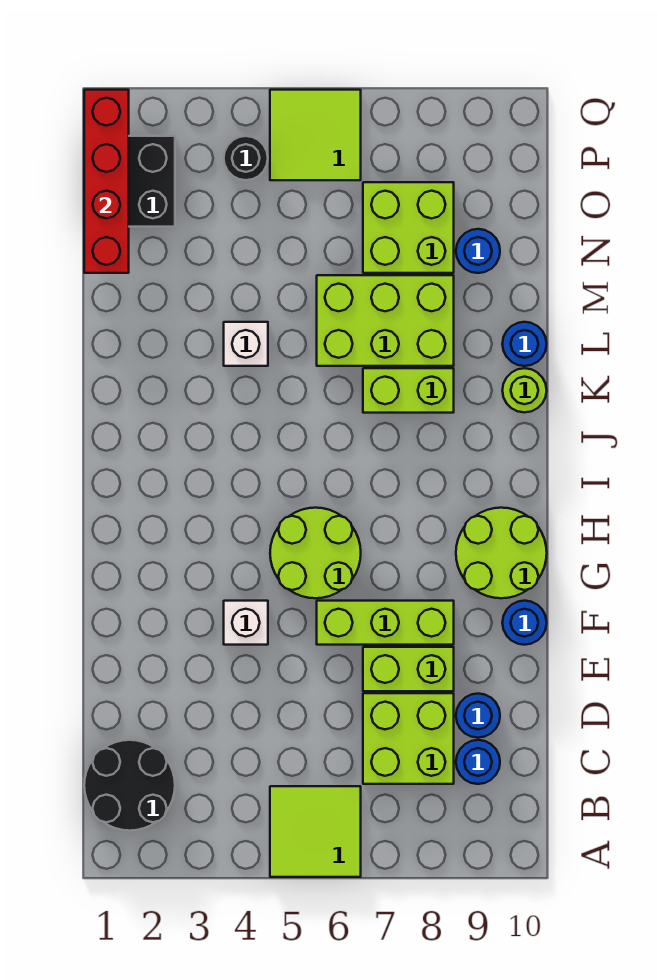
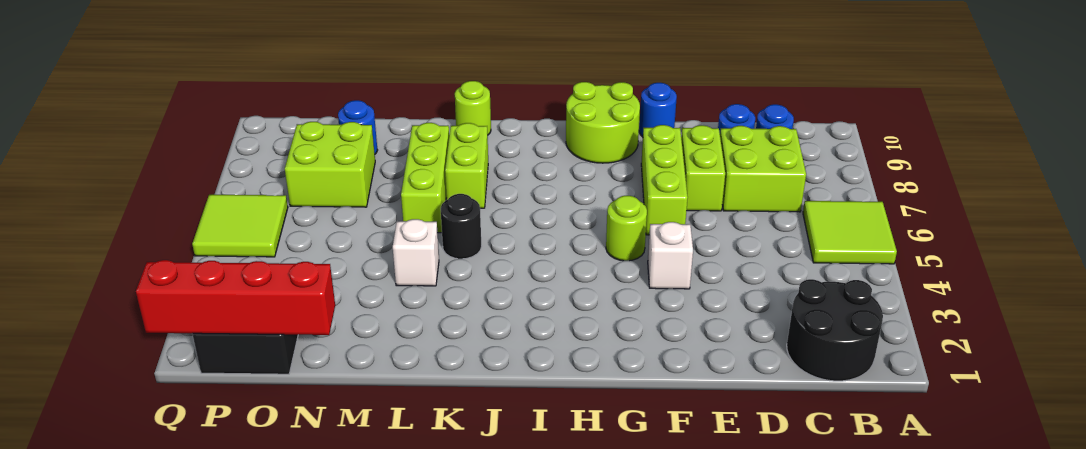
lime round brick G5:H6 level 1 -> lime round brick G5 level 1
lime brick L6:M8 level 1 -> lime brick L6:L8 level 1
blue round brick L10 level 1 -> none
black round brick P4 level 1 -> black round brick K5 level 1

